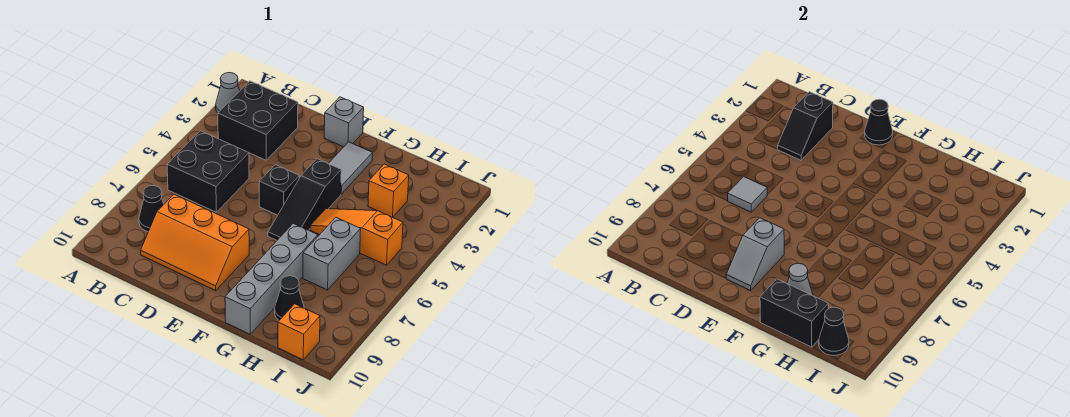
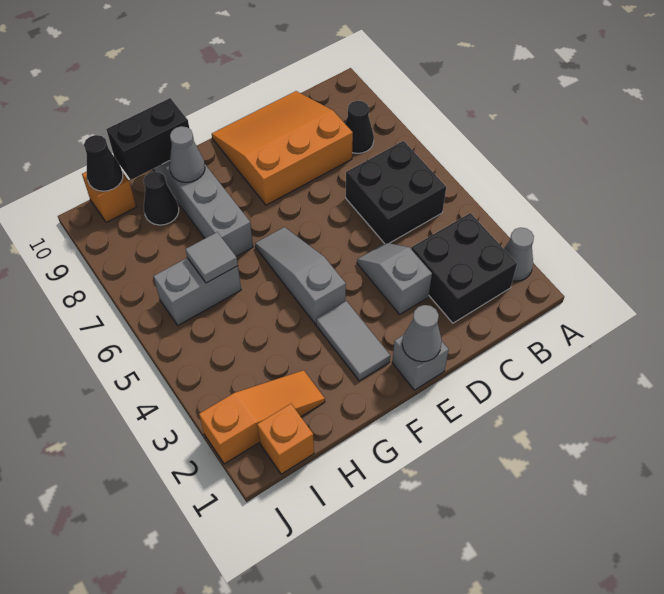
black slope C2:C3 level 2 top 2 -> none
grey tile C6 level 2 -> grey tile H6 level 2
orange slope C8:E9 level 1 top 8 -> orange slope C8:E10 level 1 top 8
black cone E1 level 2 -> grey cone E1 level 2
black brick E5 level 1 -> none
grey slope E8:E9 level 2 top 8 -> grey slope D3:D4 level 1 top 3
black slope F4:F6 level 1 top 4 -> grey slope F4:F6 level 1 top 4
orange slope G5:I5 level 1 top I -> orange slope H2:J2 level 1 top J
orange brick H3 level 1 -> orange brick I1 level 1
grey brick H6:H7 level 1 -> grey brick H6:I6 level 1

